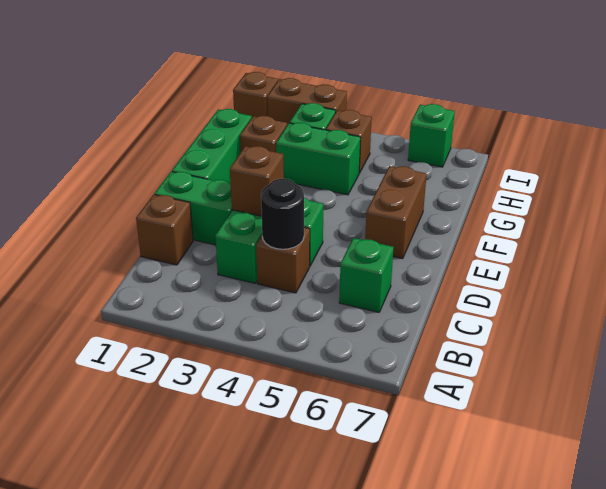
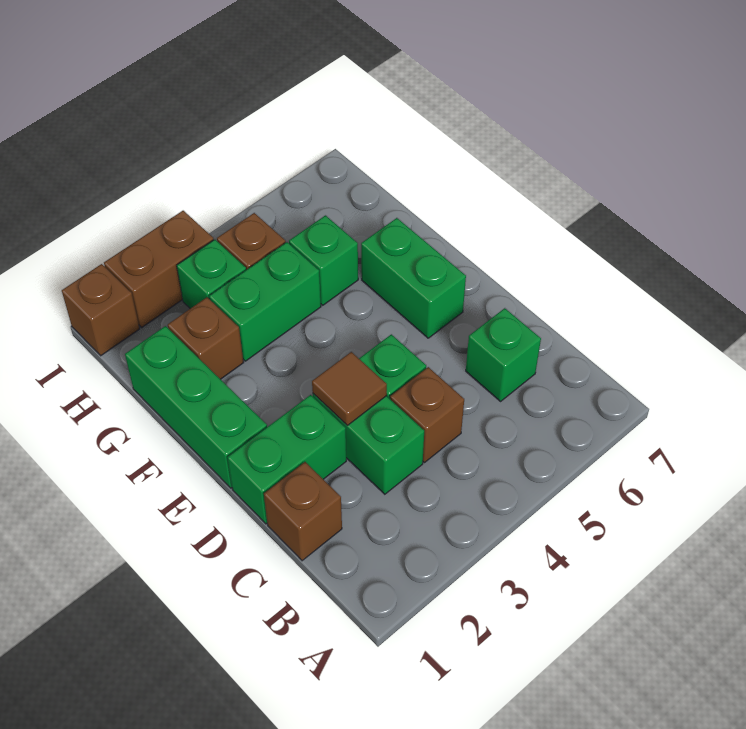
black round brick C4 level 2 -> none
brown brick D3 level 2 -> brown tile D3 level 2
brown brick E6:F6 level 1 -> green brick E6:F6 level 1
green brick I6 level 1 -> green brick G5 level 1

